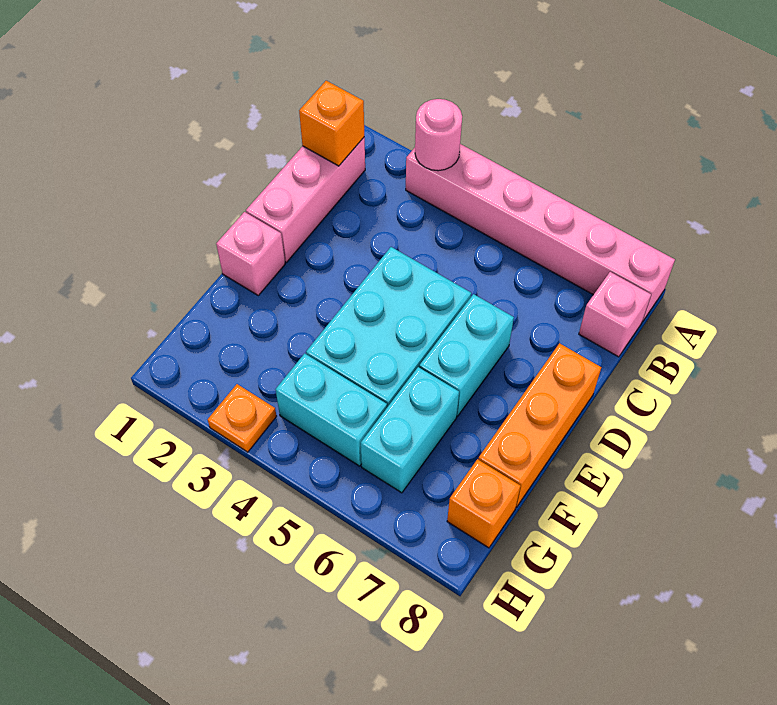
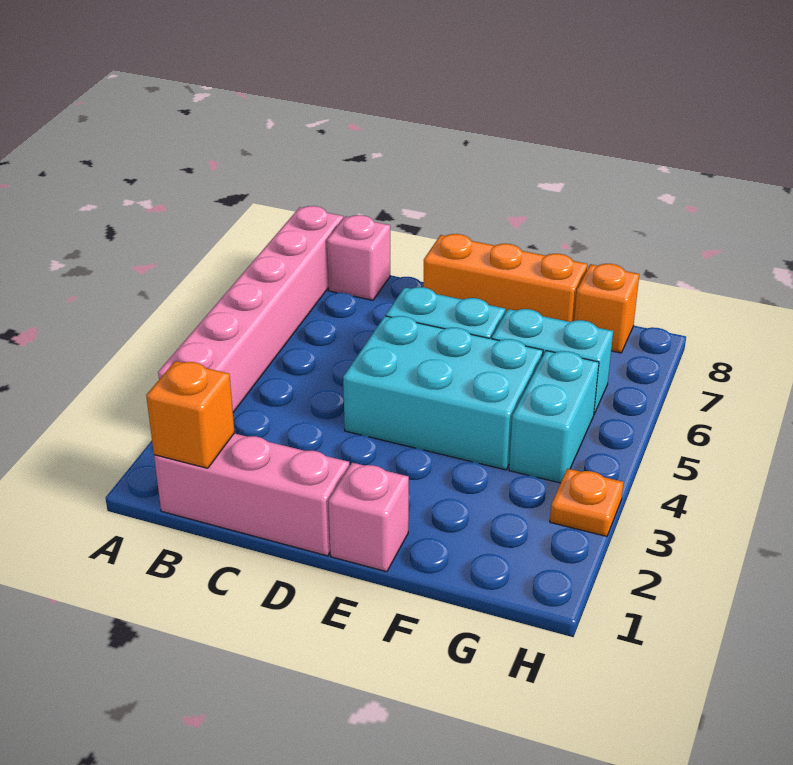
pink round brick A3 level 2 -> none

